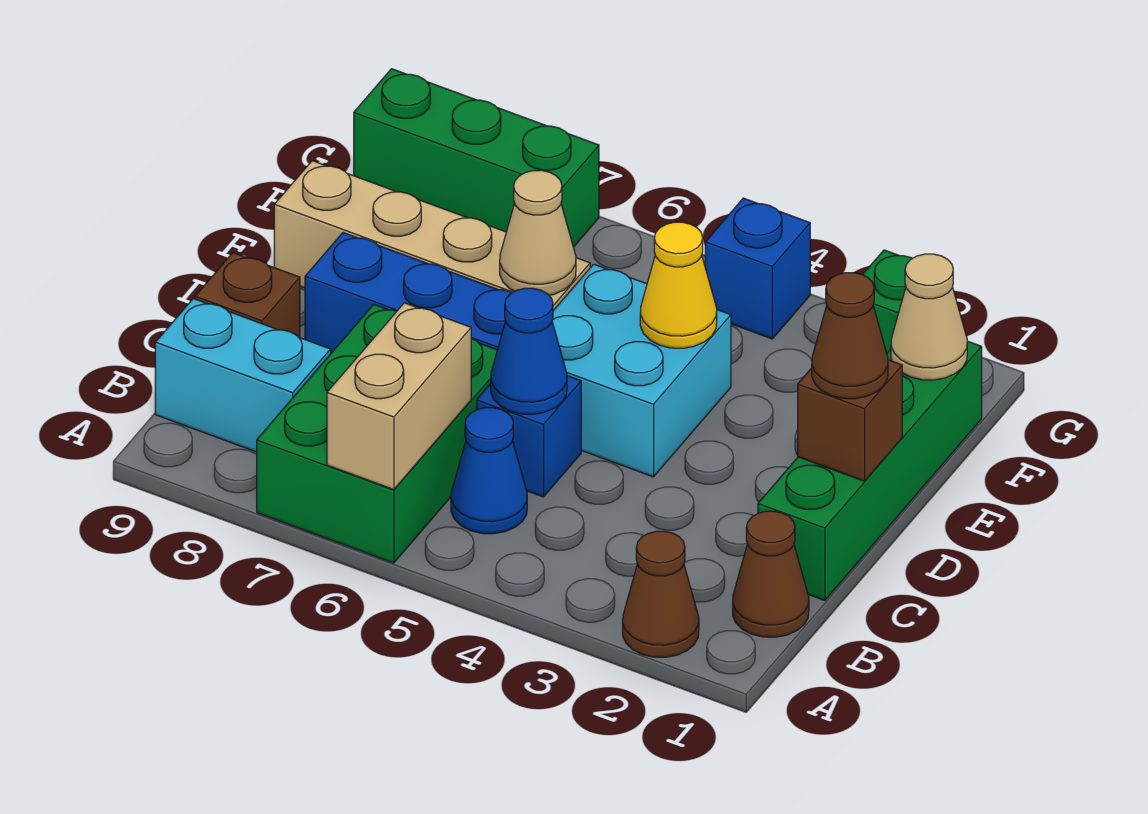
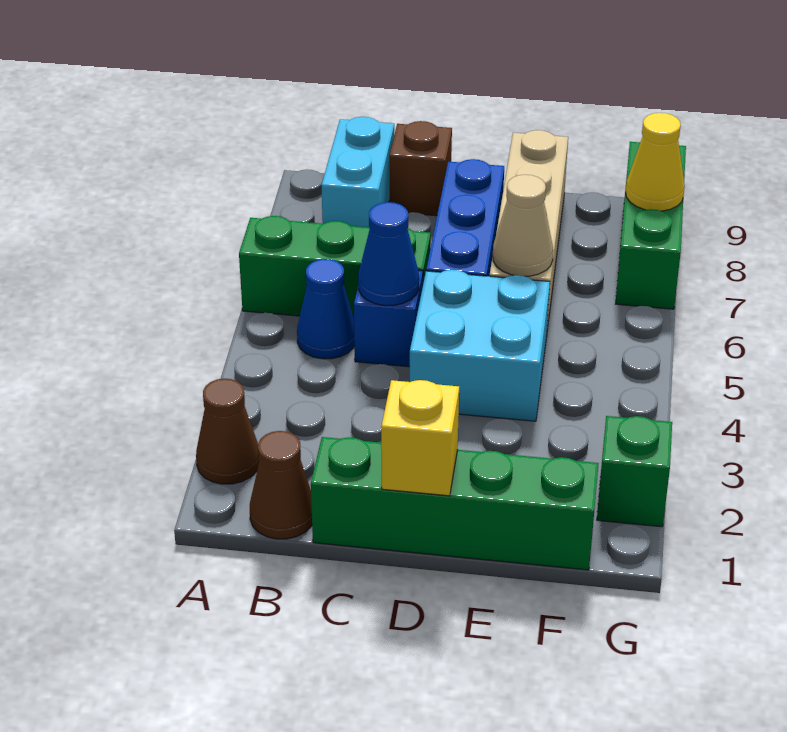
green brick A6:C7 level 1 -> green brick A6:C6 level 1
tan brick A6:B6 level 2 -> none
brown brick D1 level 2 -> yellow brick D1 level 2
brown cone D1 level 3 -> none
yellow cone E4 level 2 -> yellow cone G8 level 2
tan cone F1 level 2 -> none
blue brick G4 level 1 -> none

